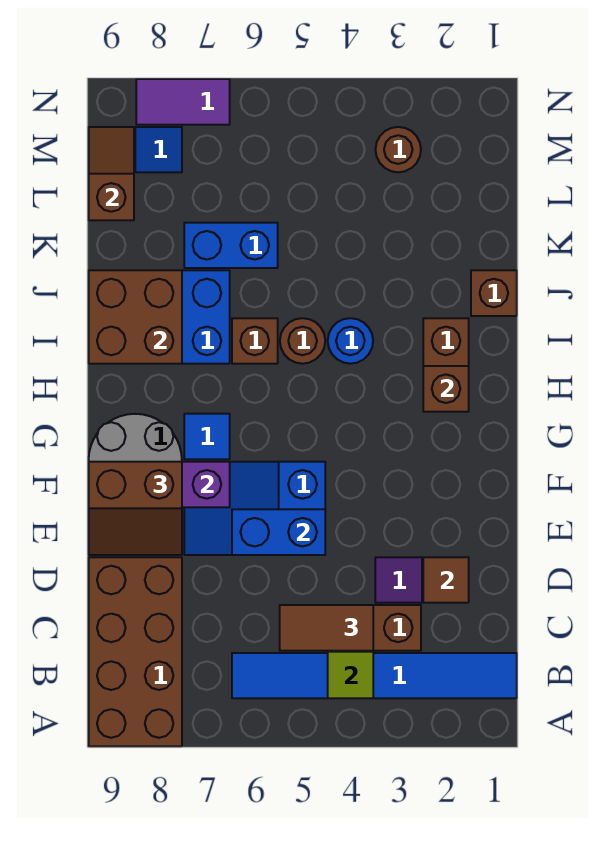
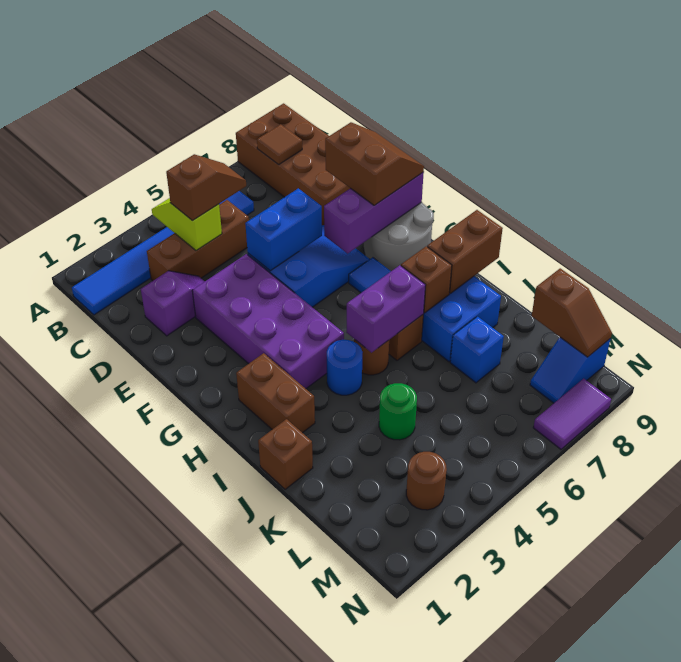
brown tile C4:C5 level 3 -> brown slope C4:C5 level 3 top 4
brown tile D2 level 2 -> brown tile B8 level 2
none -> purple brick E3:H4 level 1
brown slope E8:F9 level 3 top F -> brown slope E8:F9 level 3 top 8
brown brick H2 level 2 -> brown brick I7 level 2
none -> purple brick I5:I6 level 2
brown brick I8:J9 level 2 -> brown brick I8:I9 level 2
none -> green round brick K4 level 1
blue brick K6:K7 level 1 -> blue brick K7 level 1

